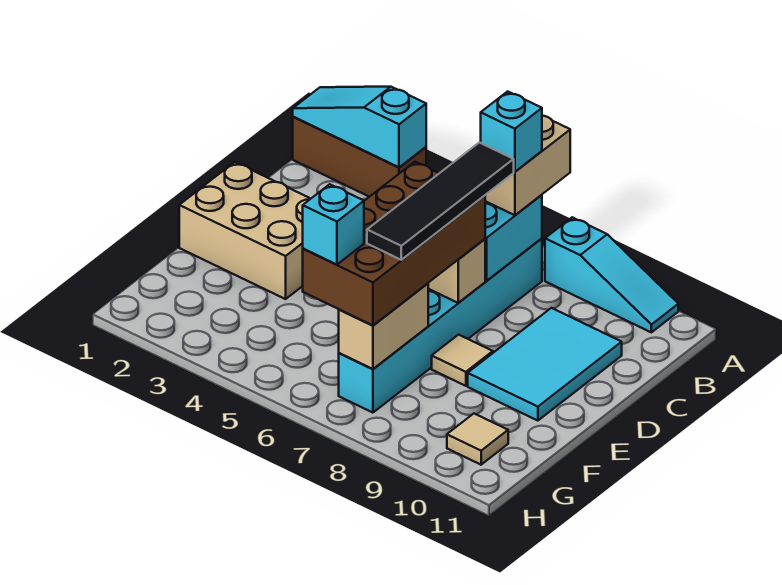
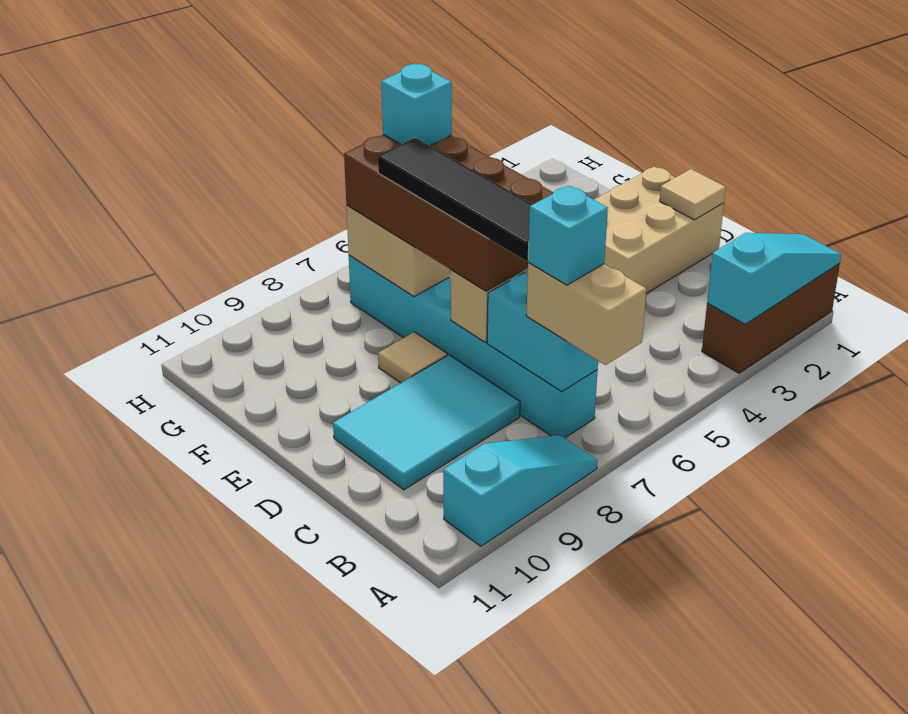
cyan slope A8:A10 level 1 top 8 -> cyan slope A8:A10 level 1 top 10
cyan tile C9:E10 level 1 -> cyan tile C8:D10 level 1
tan tile G10 level 1 -> tan tile D1 level 2

